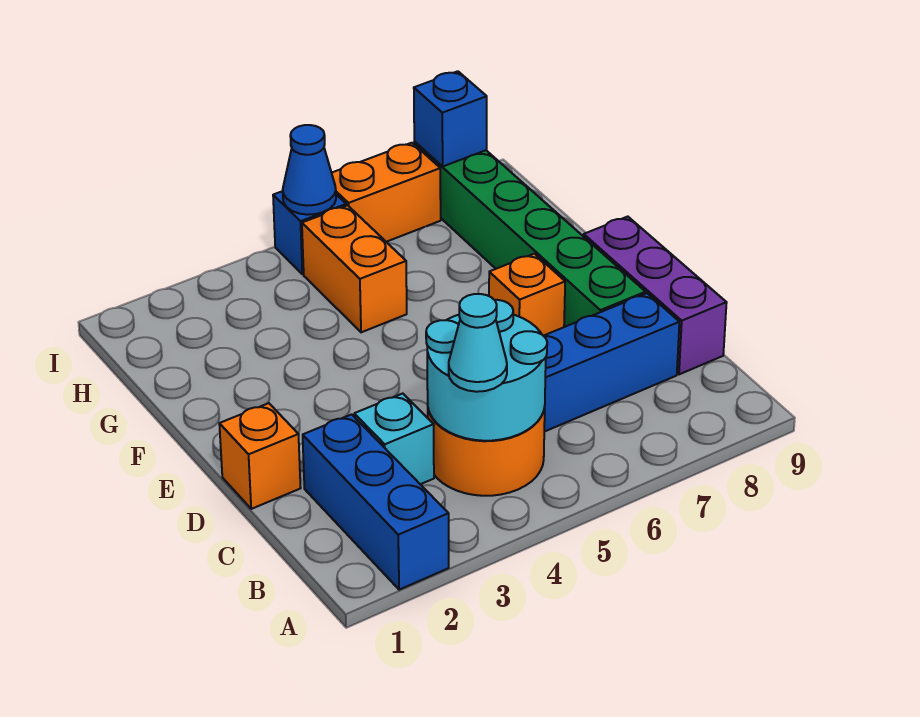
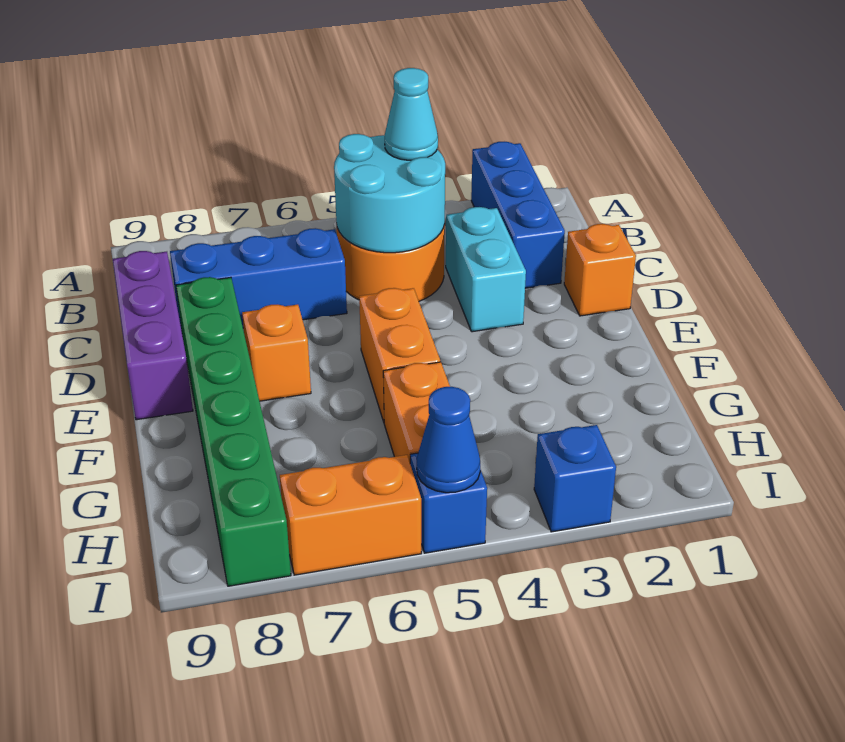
cyan brick C3 level 1 -> cyan brick C3:D3 level 1
none -> orange brick E5:F5 level 1
blue brick I8 level 2 -> blue brick I3 level 1

